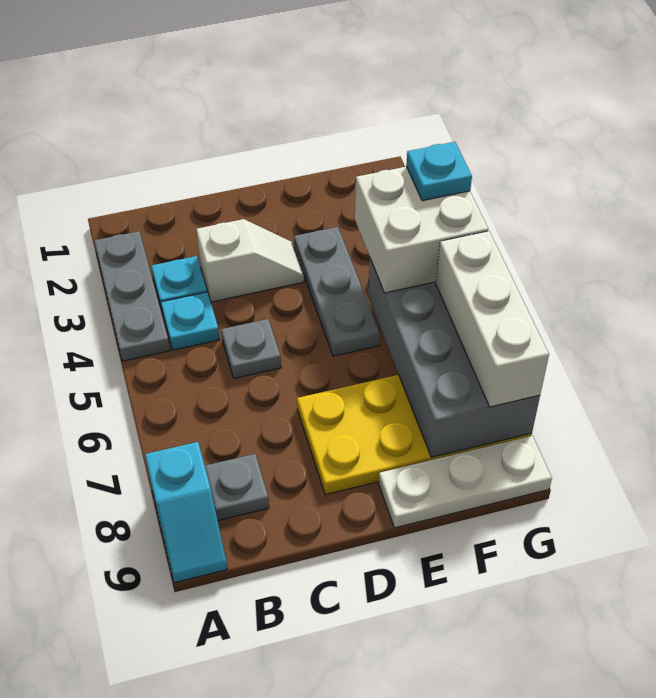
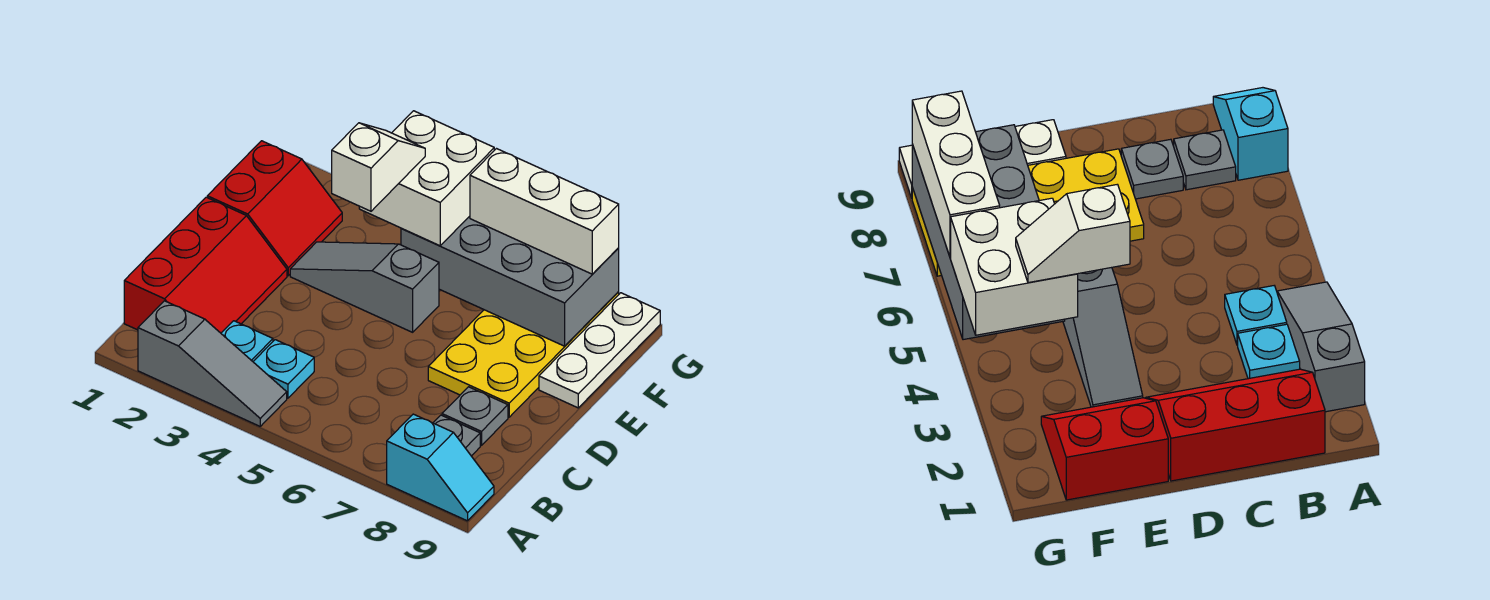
grey plate A2:A4 level 1 -> grey slope A2:A4 level 1 top 2
none -> red slope B1:D2 level 1 top 1
white slope C3:D3 level 1 top C -> white slope E4:F4 level 4 top E
grey plate C5 level 1 -> grey plate C8 level 1
none -> red slope E1:F2 level 1 top 1
grey plate E3:E5 level 1 -> grey slope E3:E5 level 1 top 5
cyan plate G4 level 4 -> none

